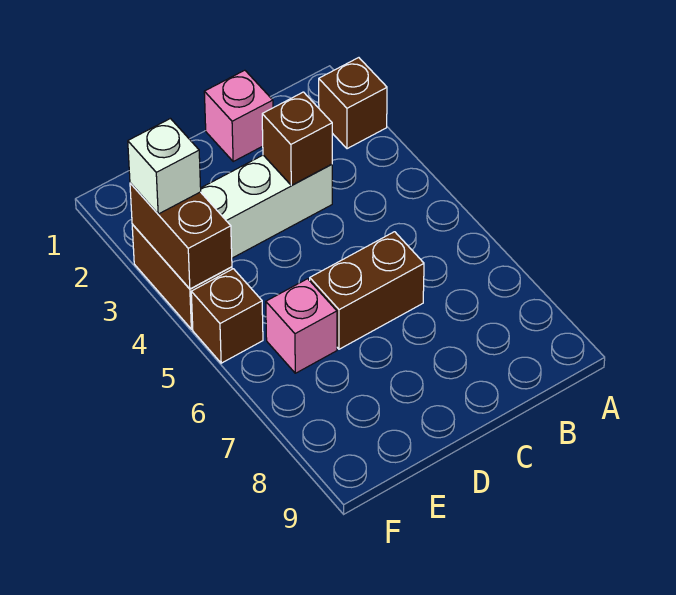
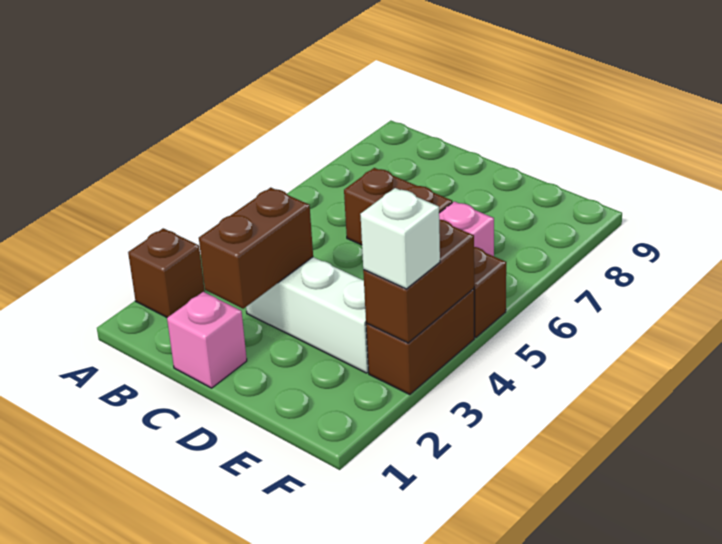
brown brick C3 level 2 -> brown brick C2:C3 level 2

